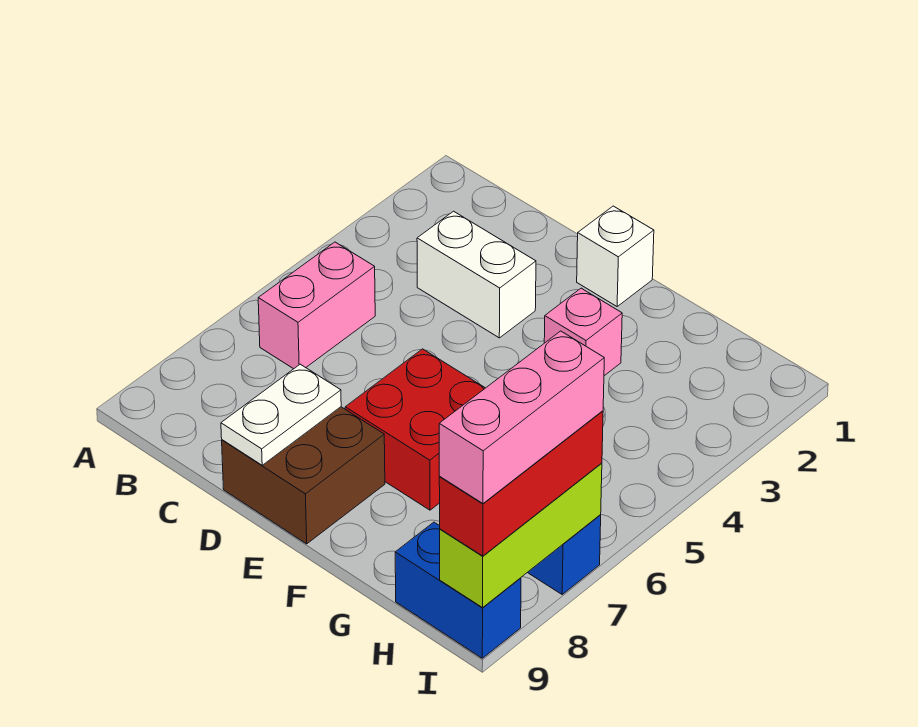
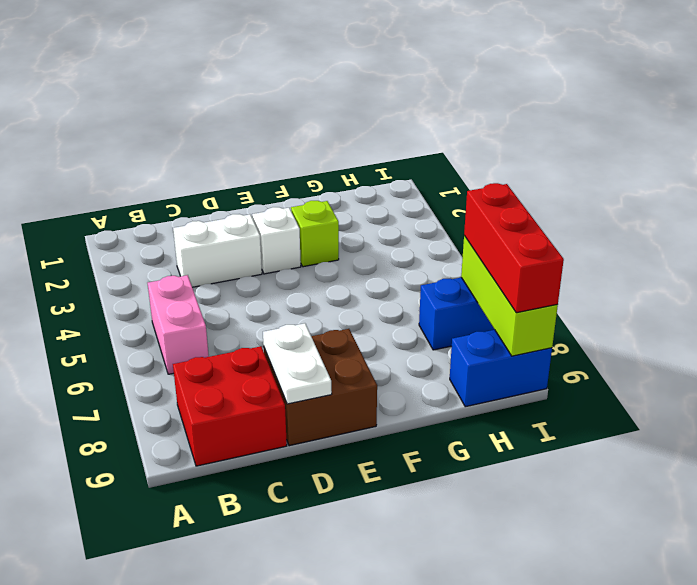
white brick E1 level 1 -> white brick E3 level 1
red brick E6:F7 level 1 -> red brick B8:C9 level 1
pink brick F3 level 1 -> lime brick F3 level 1
pink brick I7:I9 level 4 -> none

